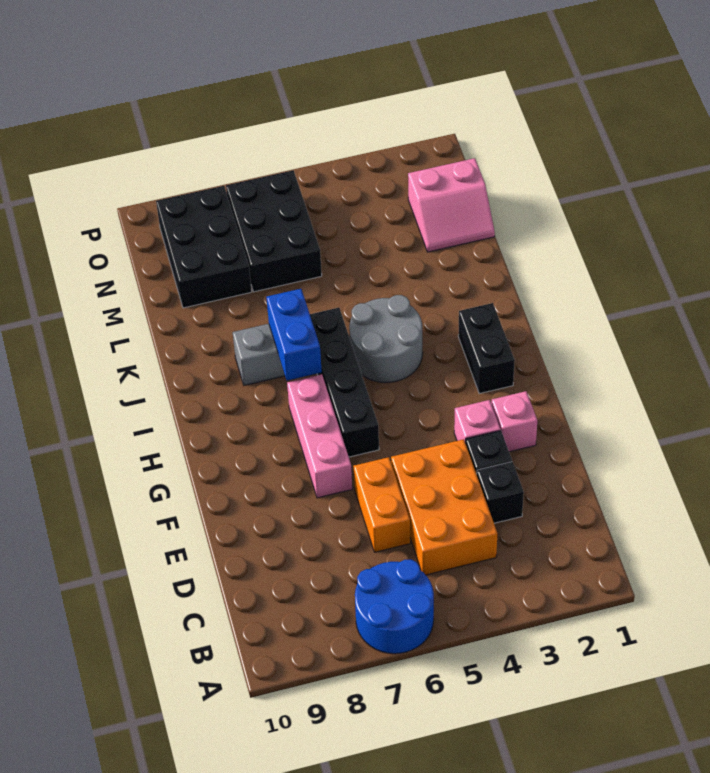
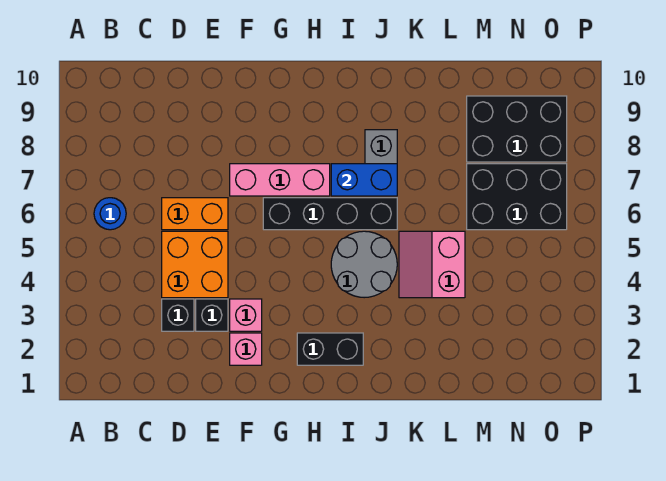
blue round brick A6:B7 level 1 -> blue round brick B6 level 1
orange brick C4:E5 level 1 -> orange brick D4:E5 level 1
pink slope M1:N2 level 1 top N -> pink slope K4:L5 level 1 top L

